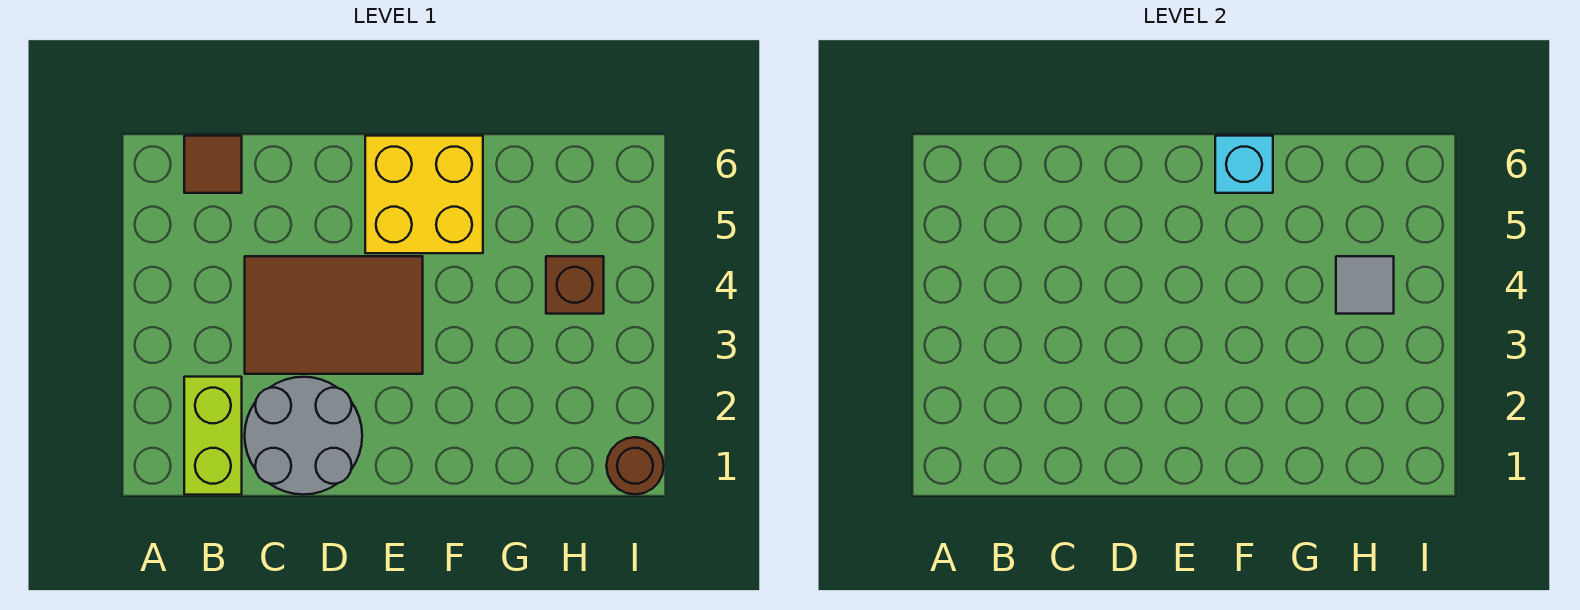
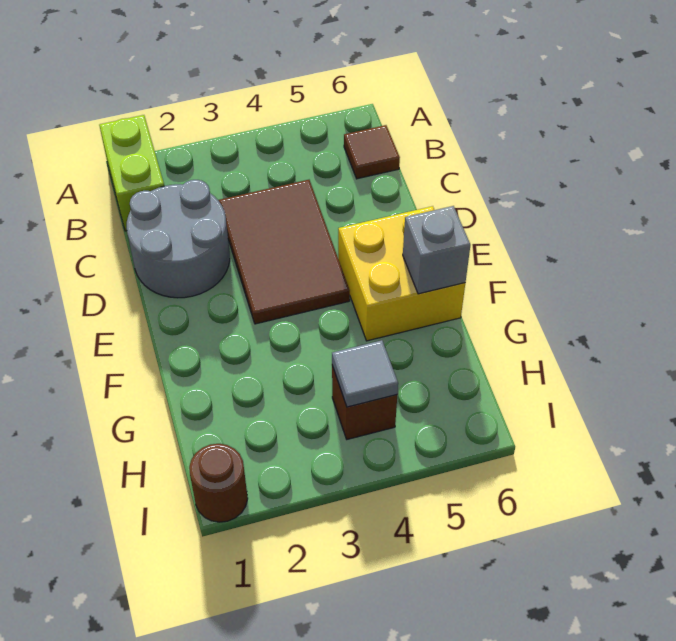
lime brick B1:B2 level 1 -> lime brick A1:B1 level 1
cyan brick F6 level 2 -> grey brick F6 level 2

